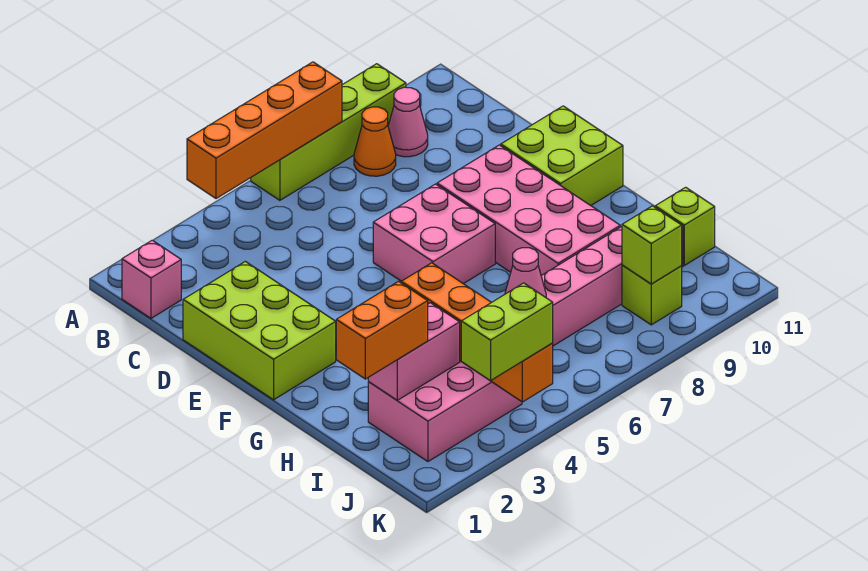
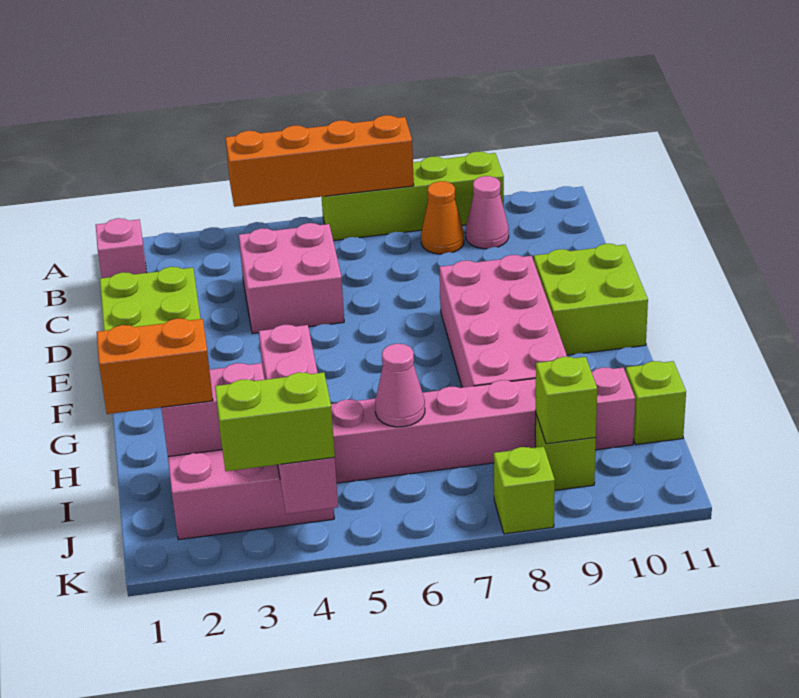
pink brick E6:F7 level 1 -> pink brick C4:D5 level 1
orange brick H4:K4 level 2 -> pink brick H4:K4 level 2
none -> lime brick K8 level 1

